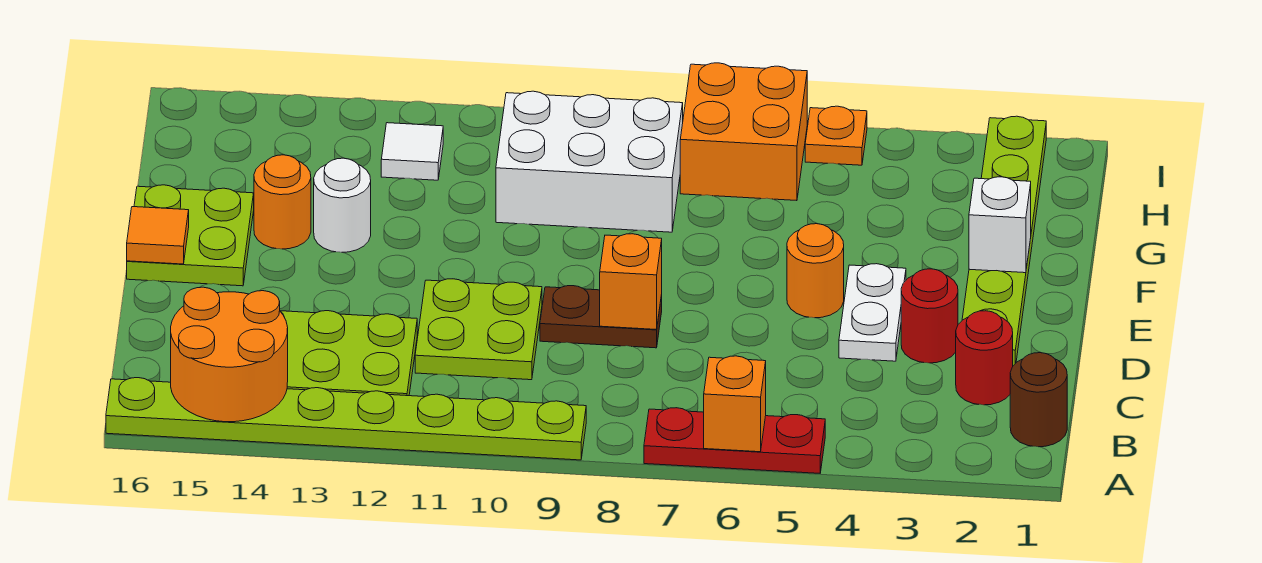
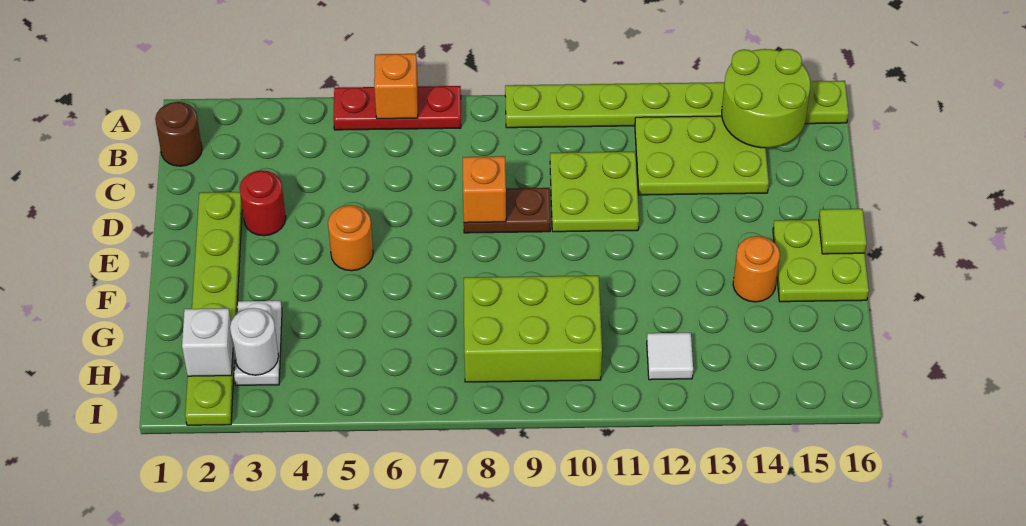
orange round brick A14:B15 level 2 -> lime round brick A14:B15 level 2
red round brick C2 level 1 -> none
white plate D4:E4 level 1 -> white plate G3:H3 level 1
orange tile E16 level 2 -> lime tile E16 level 2
white brick F2 level 2 -> white brick H2 level 2
white round brick F13 level 1 -> white round brick H3 level 2
white brick G8:H10 level 1 -> lime brick G8:H10 level 1
orange brick H6:I7 level 1 -> none
orange plate I5 level 1 -> none

